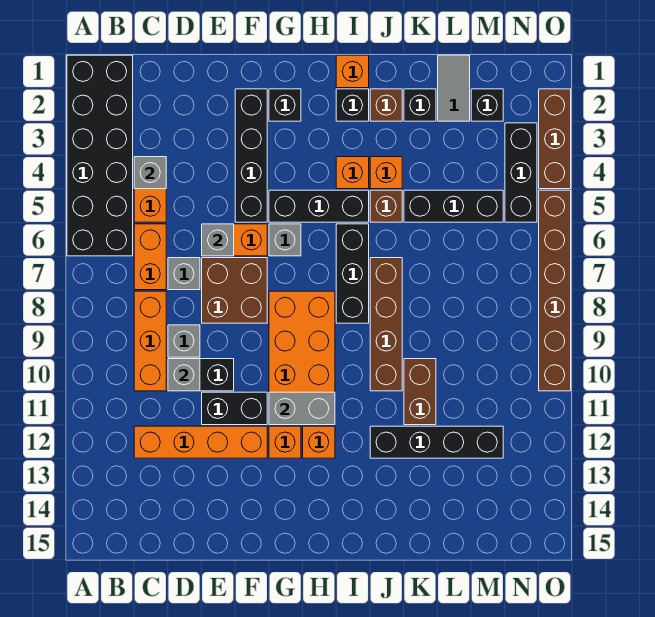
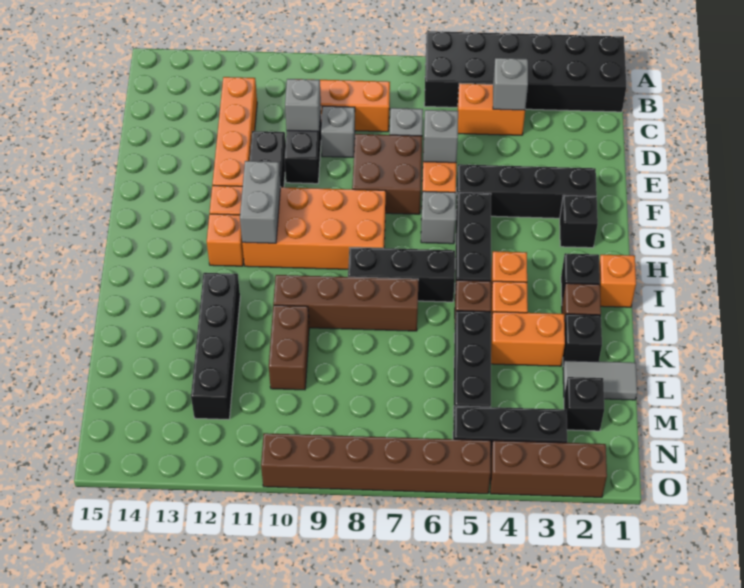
orange brick C6:C7 level 1 -> orange brick K3:K4 level 1
brown brick K10:K11 level 1 -> brown brick K10:L10 level 1

